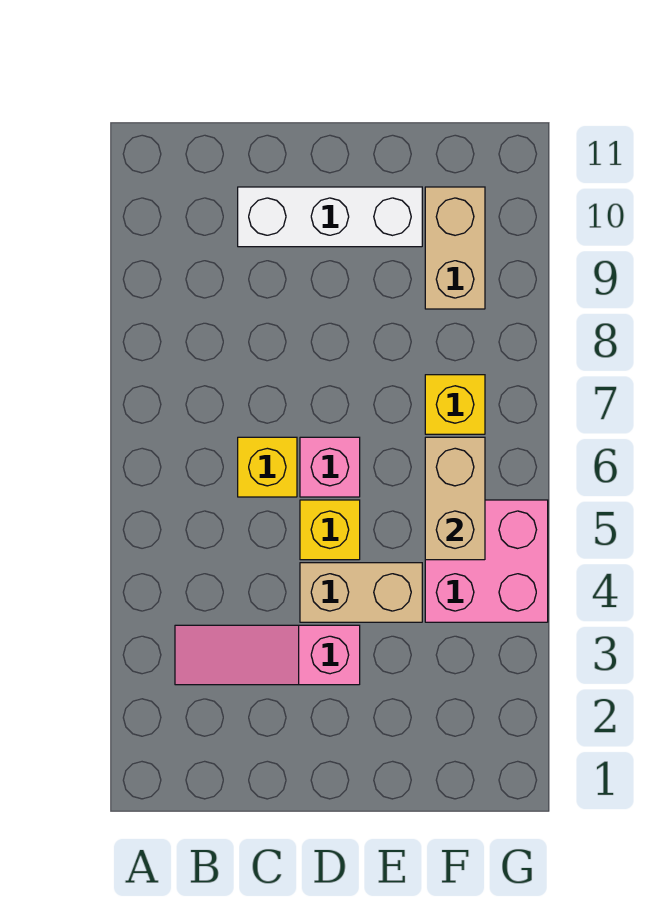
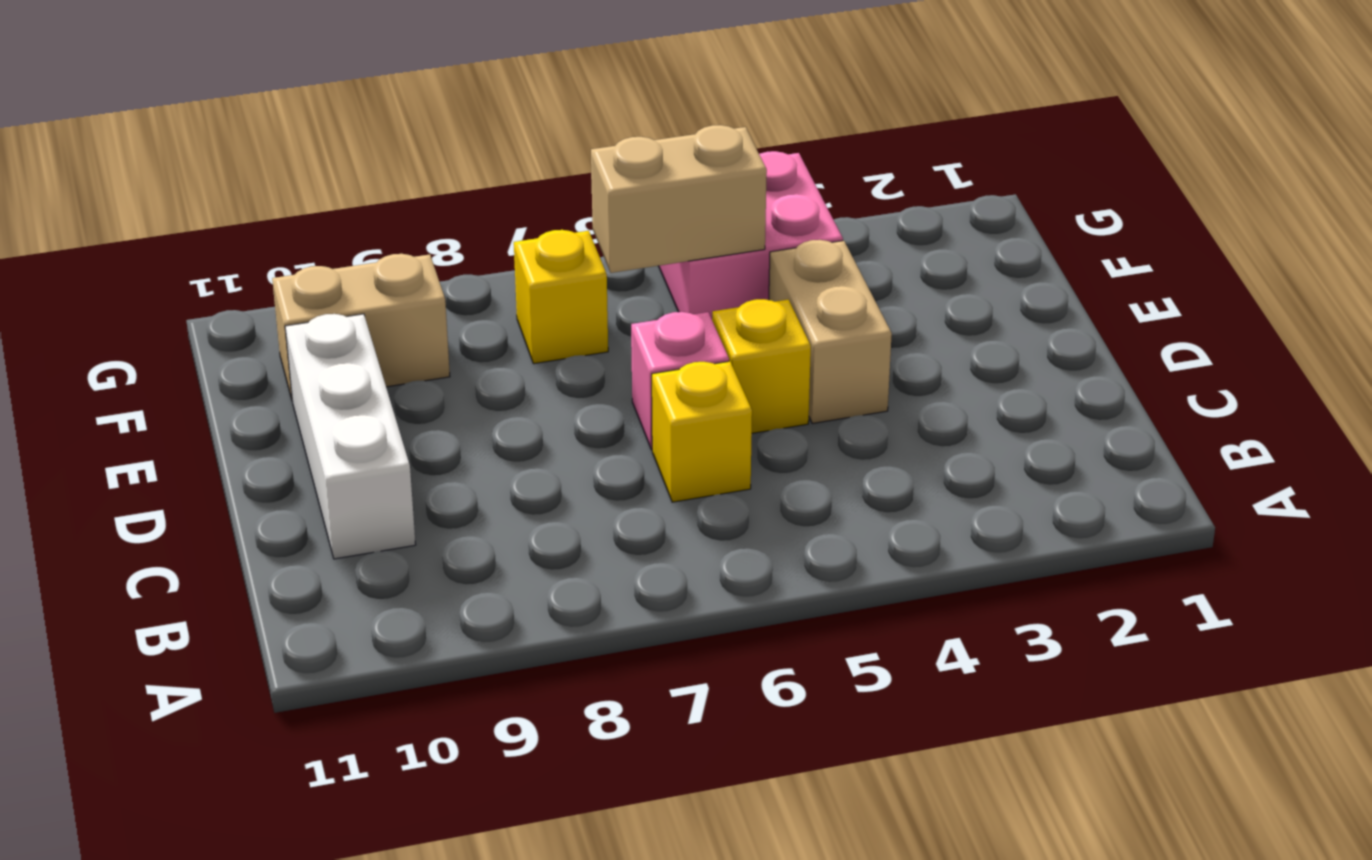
pink slope B3:D3 level 1 top D -> none

